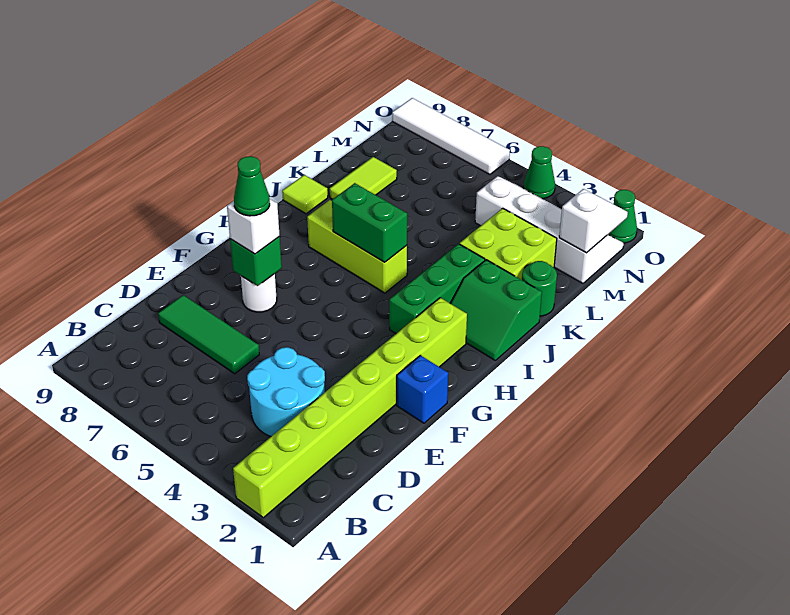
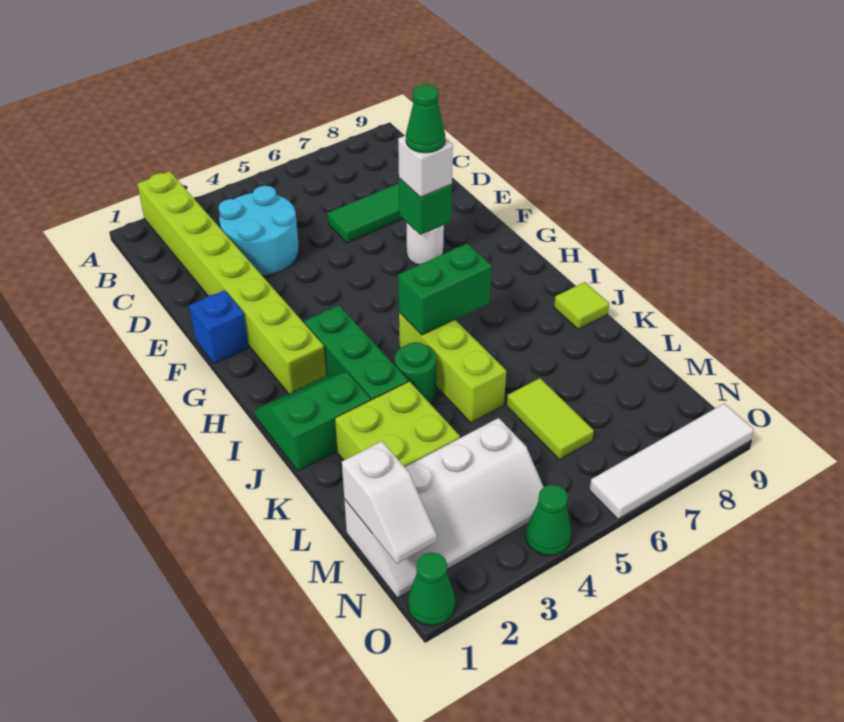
lime brick I5:I7 level 1 -> lime brick I5:K5 level 1
green round brick K1 level 1 -> green round brick J4 level 1
lime tile K8:L8 level 1 -> lime tile L6:M6 level 1

